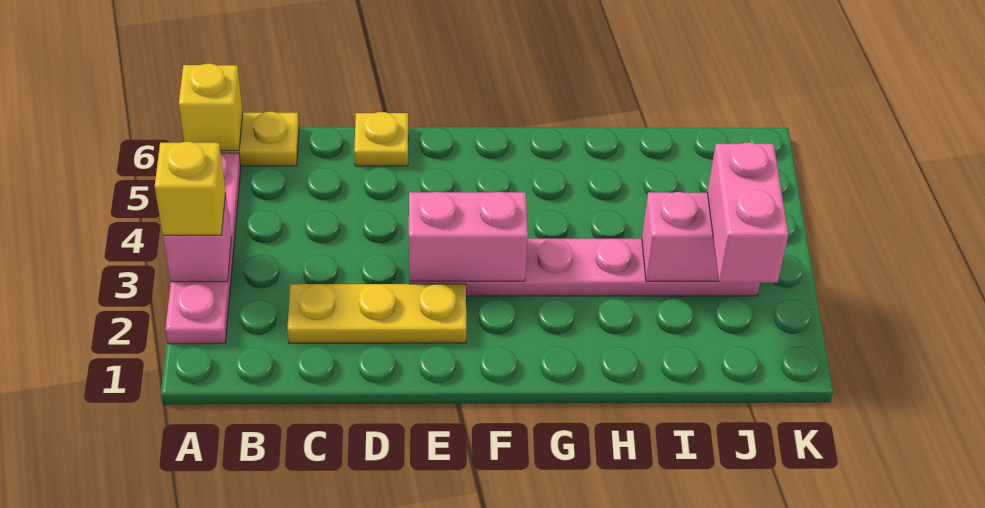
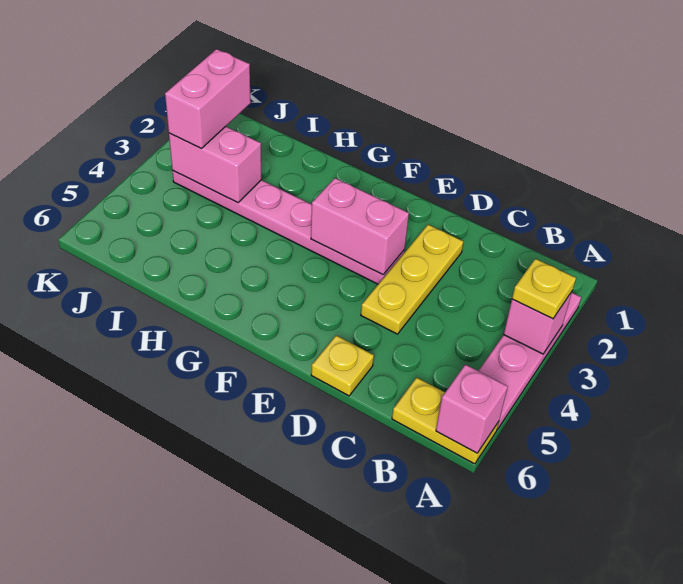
yellow brick A3 level 3 -> yellow plate A3 level 3
yellow brick A6 level 2 -> pink brick A6 level 2
yellow plate C2:E2 level 1 -> yellow plate D2:D4 level 1

